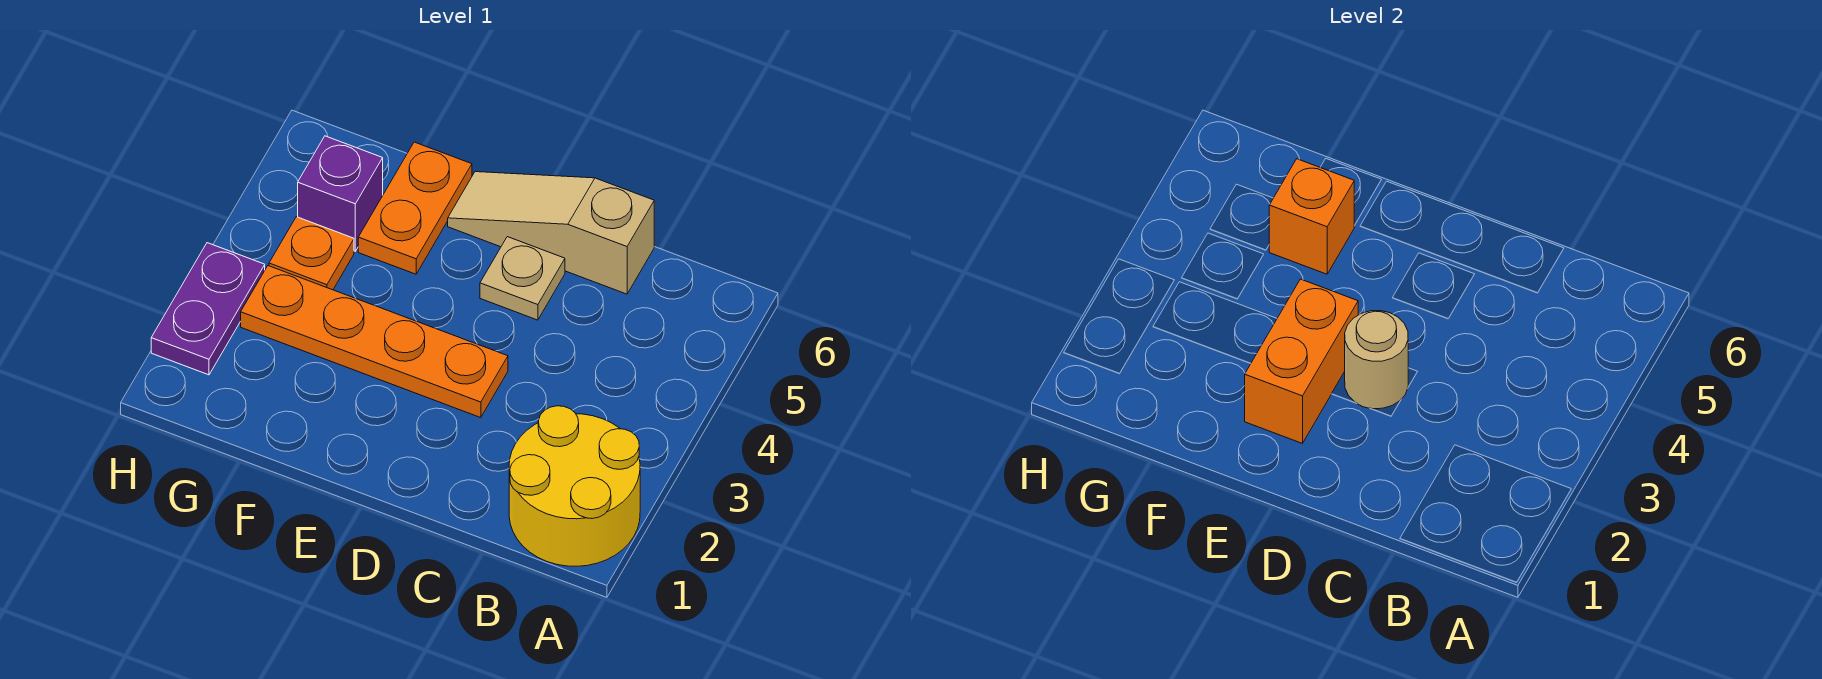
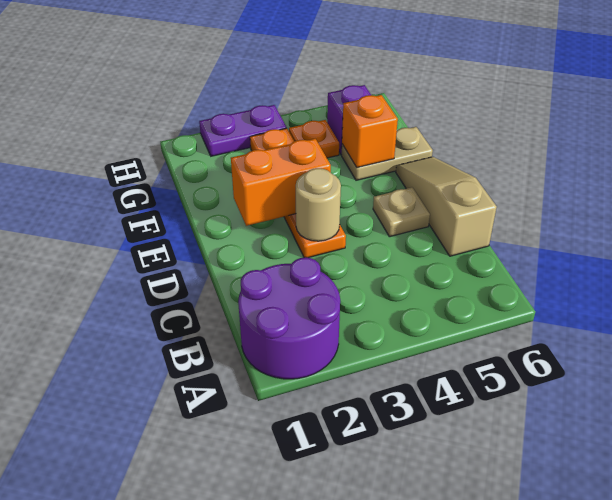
yellow round brick A1:B2 level 1 -> purple round brick A1:B2 level 1
orange plate F5:F6 level 1 -> tan plate F5:F6 level 1

